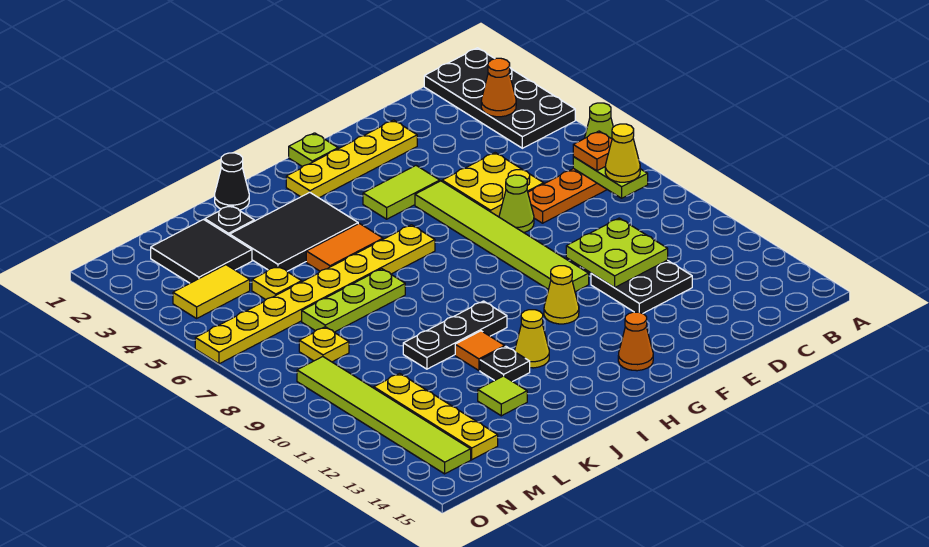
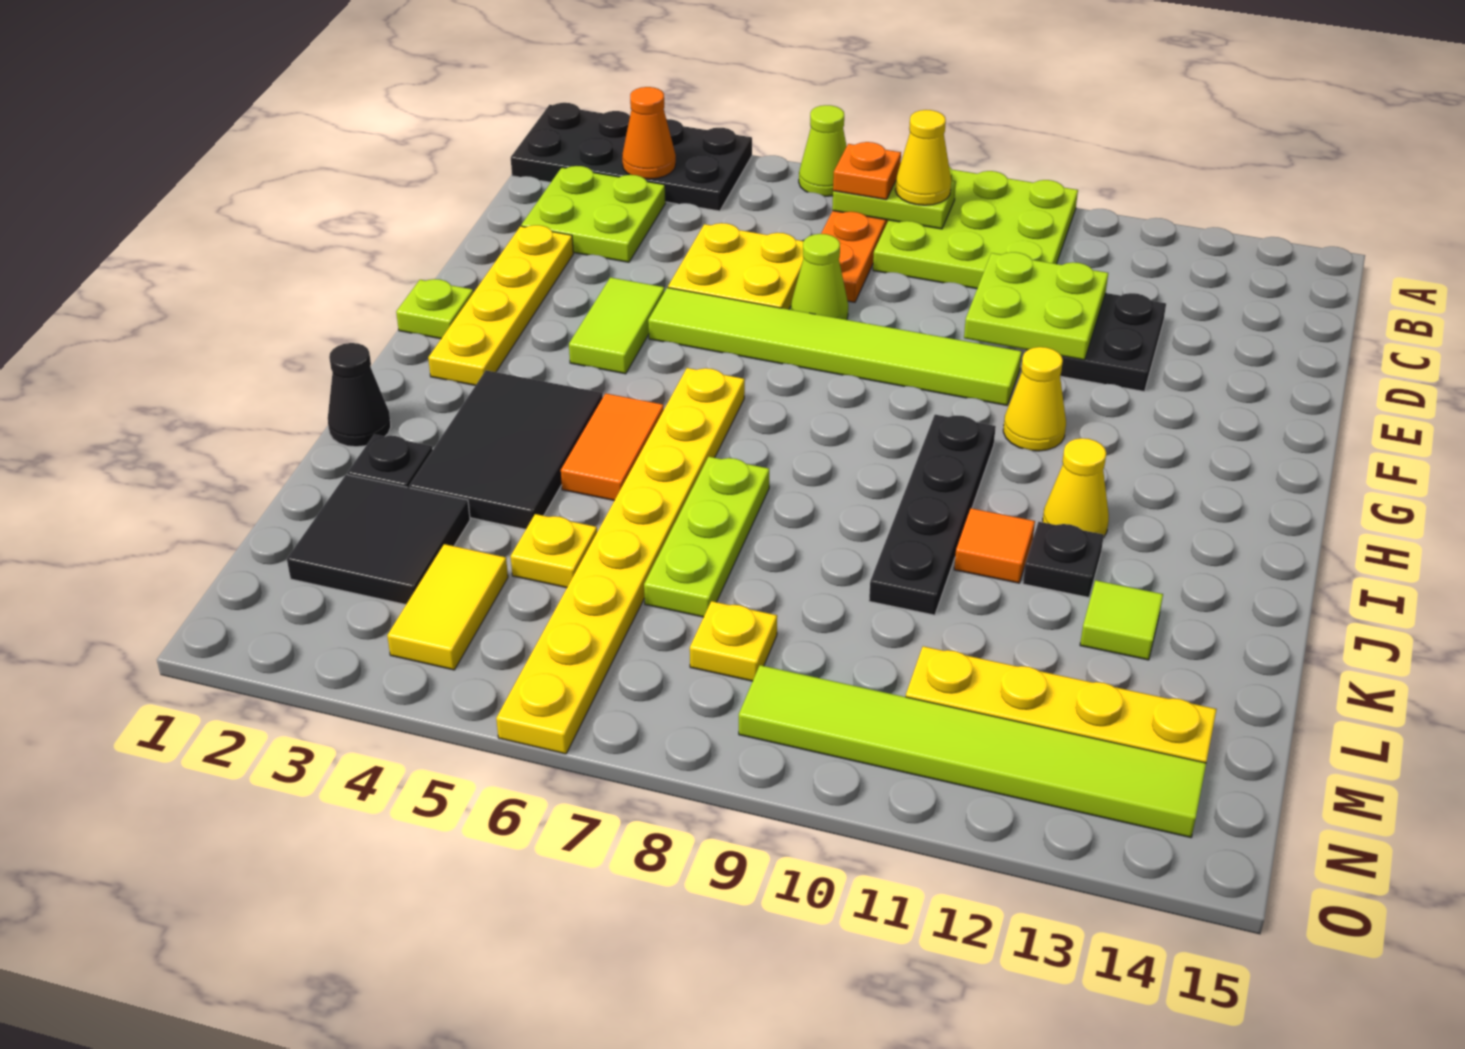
none -> lime plate A8:C10 level 1
none -> lime plate C2:D3 level 1
orange cone G14 level 1 -> none
black plate I10:K10 level 1 -> black plate H10:K10 level 1

